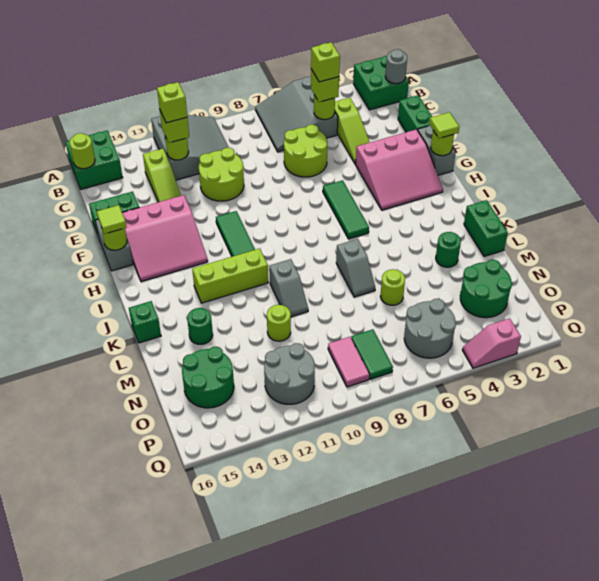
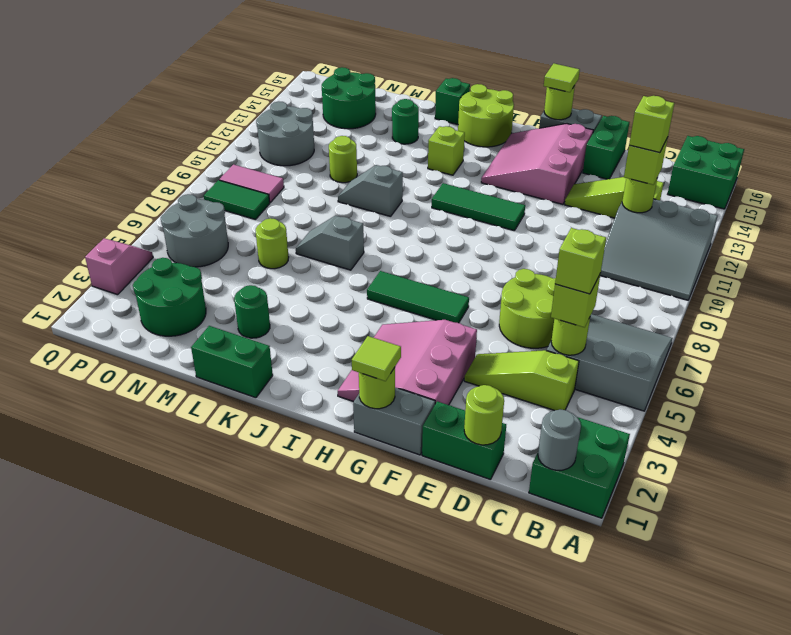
lime round brick B16 level 2 -> lime round brick D1 level 2
lime round brick D10:E11 level 1 -> lime round brick I15:J16 level 1
lime brick J11:J13 level 1 -> lime brick J13 level 1

